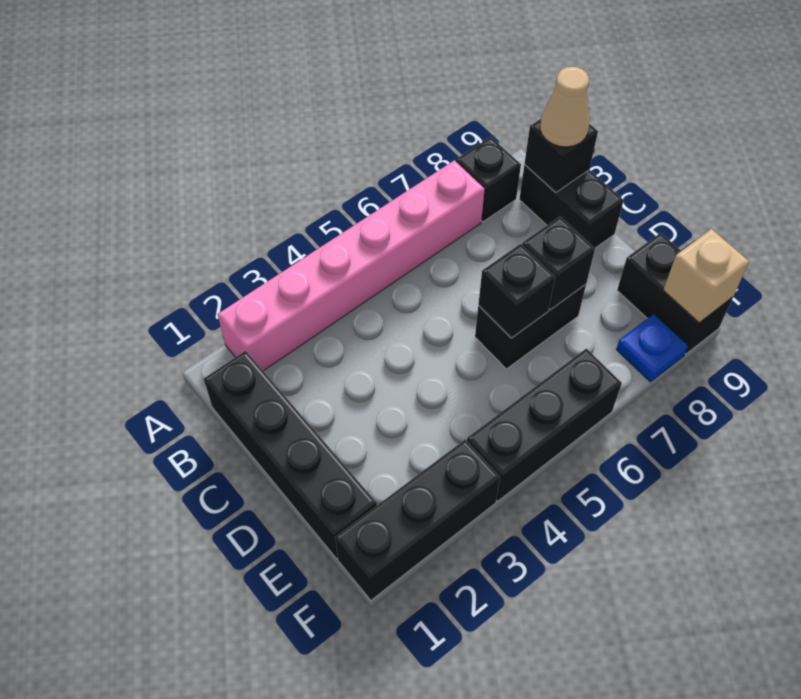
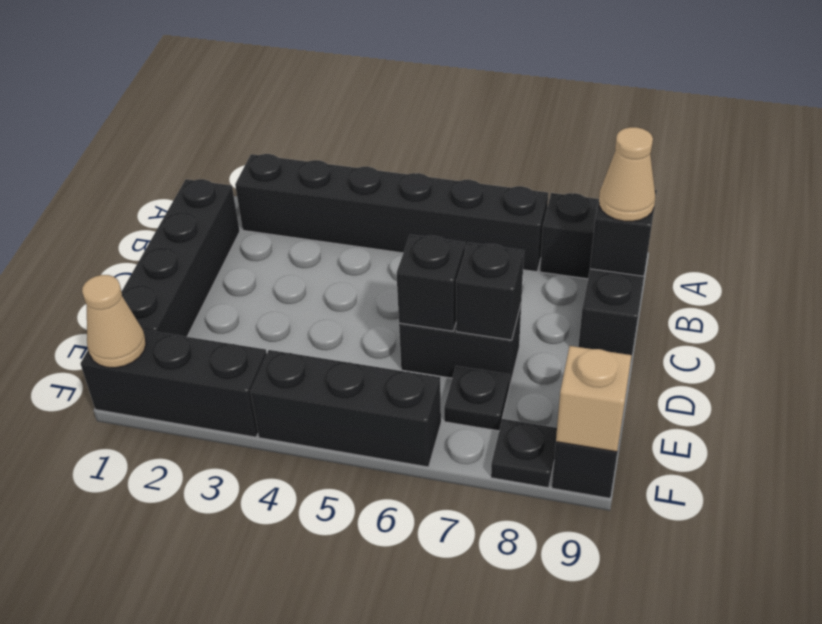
pink brick A2:A7 level 1 -> black brick A2:A7 level 1
none -> black plate E7 level 1
none -> tan cone F1 level 2
blue plate F8 level 1 -> black plate F8 level 1

